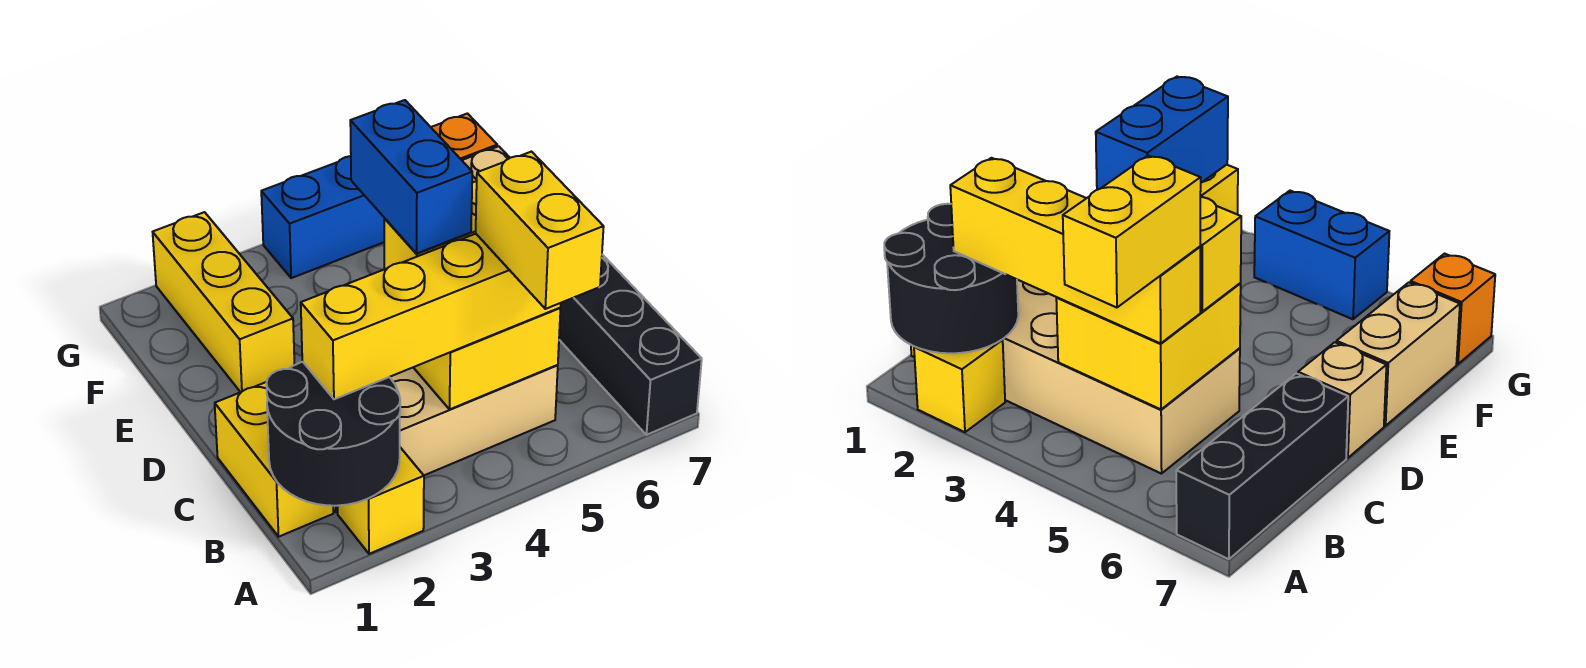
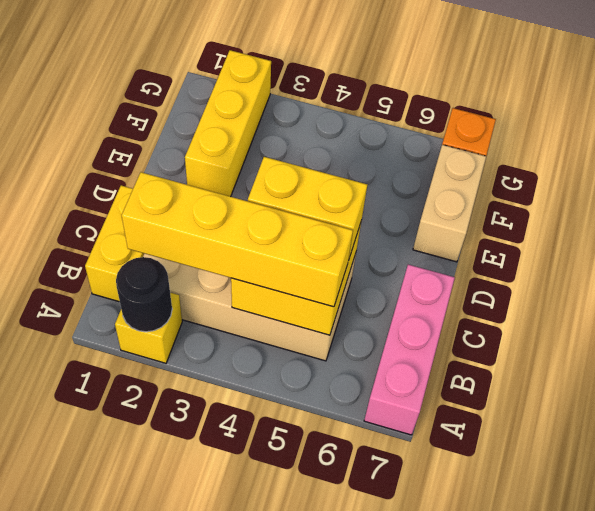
black round brick A1:B2 level 2 -> black round brick A2 level 2
yellow brick A5:B5 level 4 -> none
black brick A7:C7 level 1 -> pink brick A7:C7 level 1
blue brick C4:D4 level 4 -> none
tan brick D7 level 1 -> none
blue brick G4:G5 level 1 -> none

